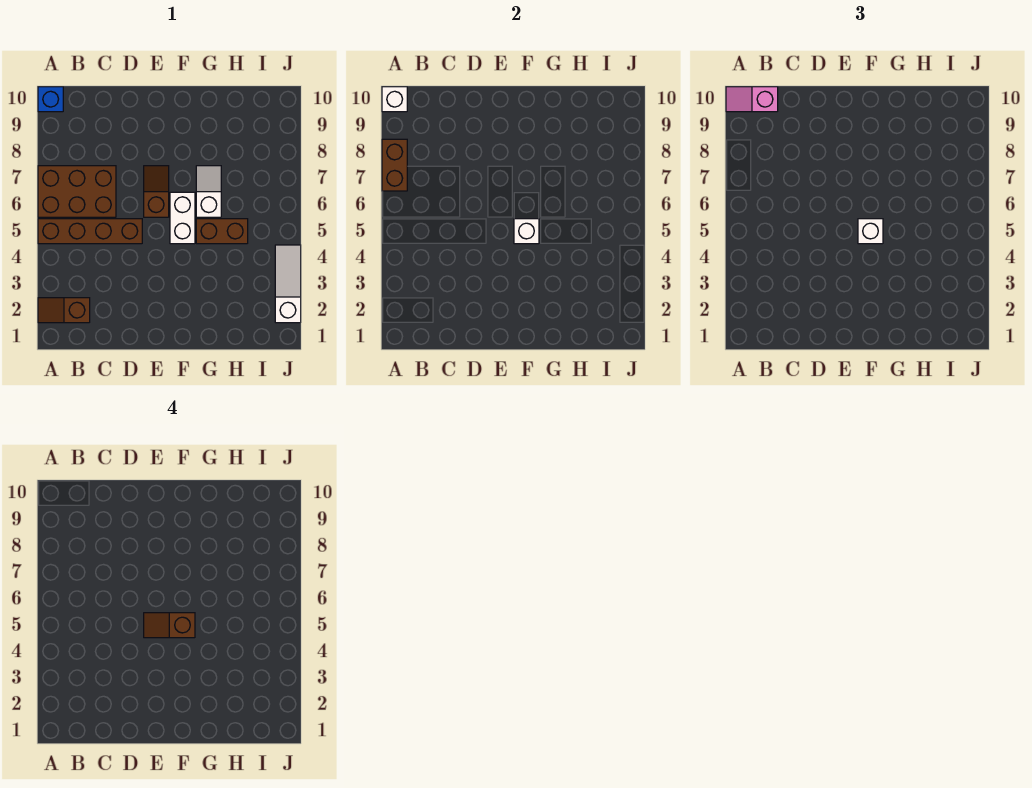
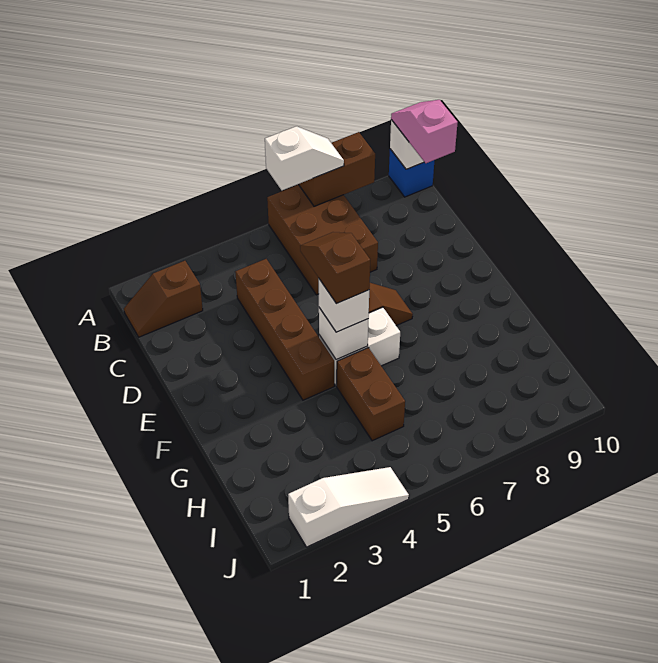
brown slope A2:B2 level 1 top B -> brown slope B1:B2 level 1 top 2
brown brick A5:D5 level 1 -> brown brick C4:F4 level 1
white slope G6:G7 level 1 top 6 -> white slope A6:A7 level 3 top 6

